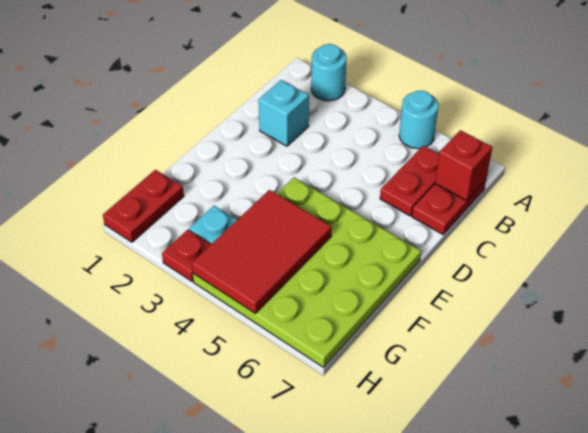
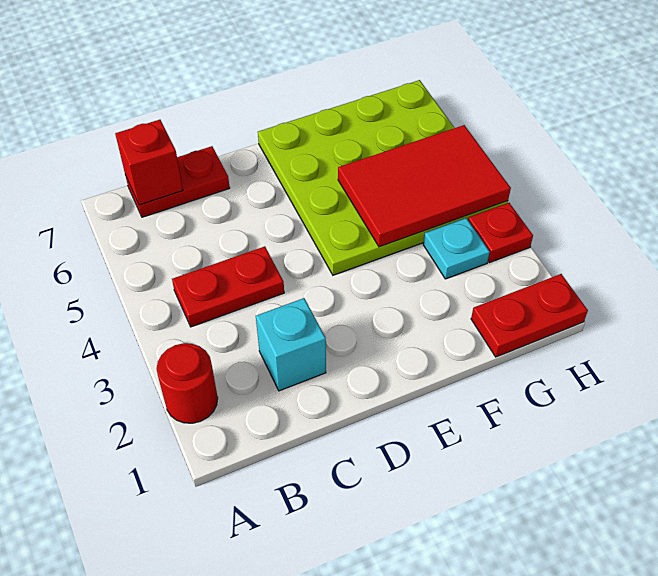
cyan round brick A2 level 1 -> red round brick A2 level 1
cyan round brick A5 level 1 -> none
red plate B6:C6 level 1 -> red plate B4:C4 level 1

